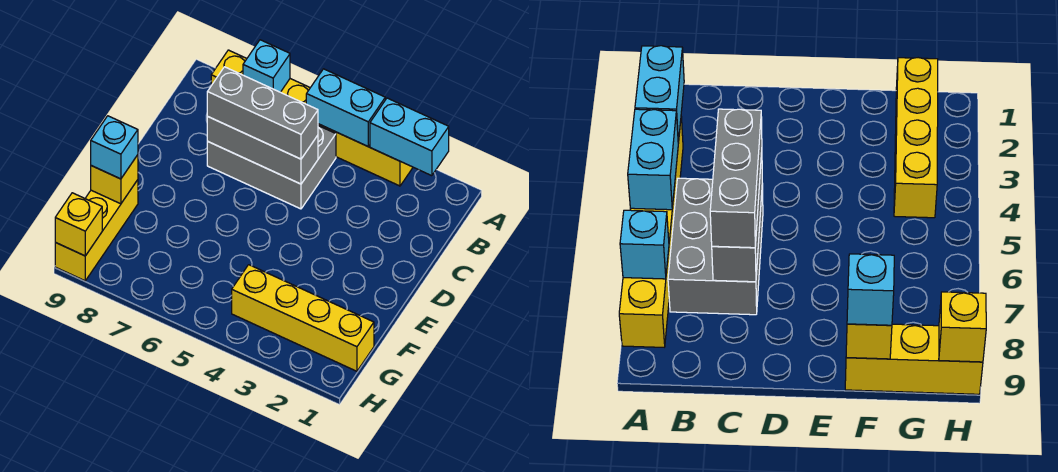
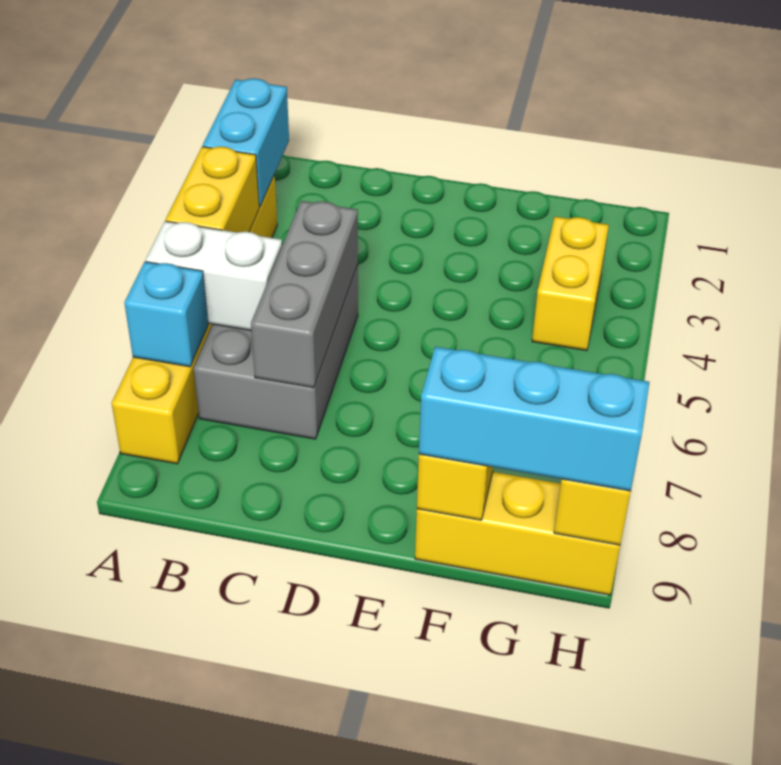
cyan brick A4:A5 level 2 -> yellow brick A4:A5 level 2
none -> white brick A6:B6 level 2
grey brick C5:C7 level 3 -> none
cyan brick F9 level 3 -> cyan brick F9:H9 level 3
yellow brick G1:G4 level 1 -> yellow brick G3:G4 level 1

